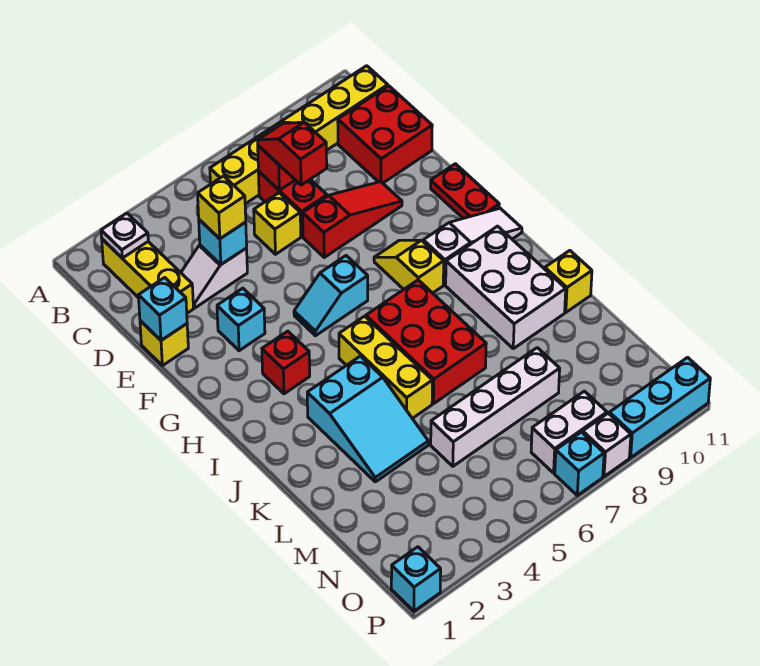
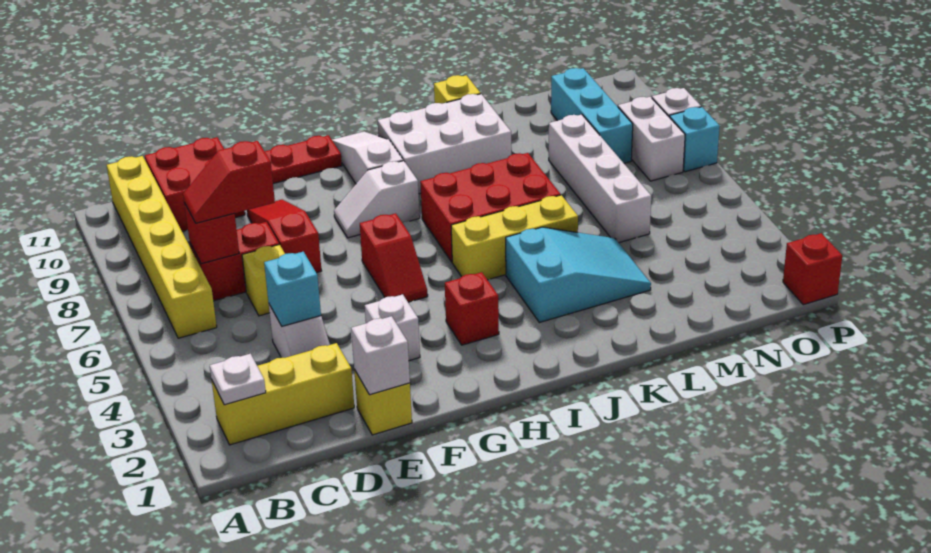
yellow brick D4 level 3 -> none
cyan brick E1 level 2 -> white brick E1 level 2
cyan brick F3 level 1 -> white brick F3 level 1
cyan slope G5:G6 level 1 top 6 -> red slope G5:G6 level 1 top 6
yellow slope G8:H8 level 1 top H -> white slope G8:H8 level 1 top H
cyan brick P1 level 1 -> red brick P1 level 1
cyan brick P9:P11 level 1 -> cyan brick N8:N10 level 1

